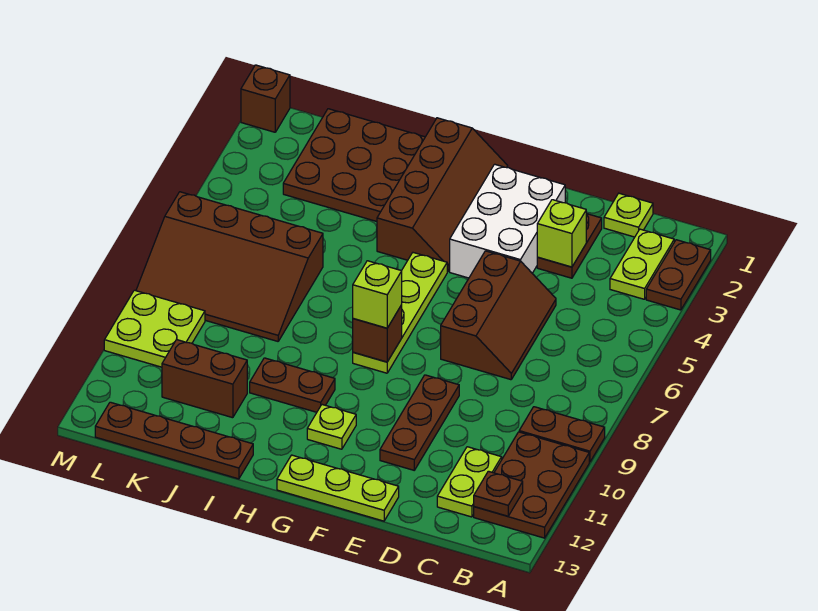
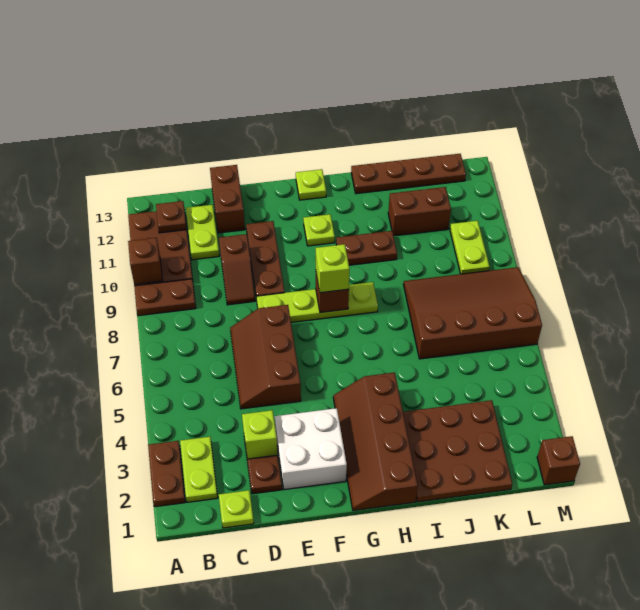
none -> brown brick A10 level 2
none -> brown slope D9:D10 level 1 top 10
none -> brown brick D12:D13 level 1
white brick E2:F4 level 1 -> white brick E2:F3 level 1
lime plate E13:G13 level 1 -> lime plate G13 level 1
lime plate G5:G8 level 1 -> lime plate E8:H8 level 1
lime plate L9:M10 level 1 -> lime plate L9:L10 level 1

